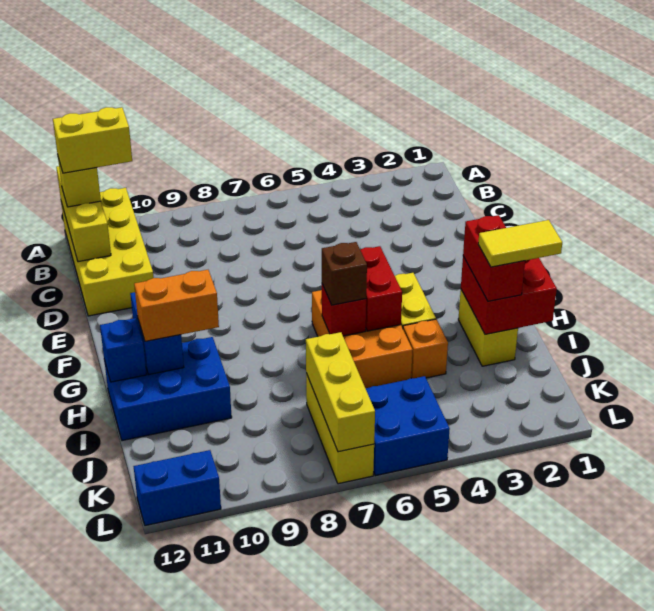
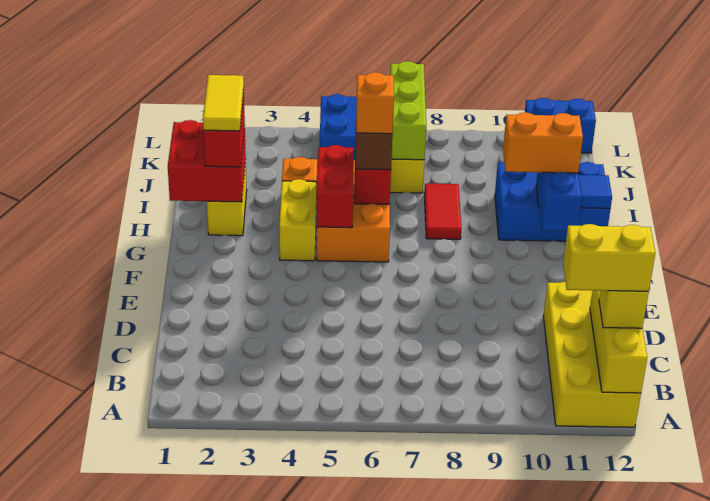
none -> orange brick H6 level 4
none -> red tile H8:I8 level 1
blue brick H12 level 2 -> blue tile H12 level 2
yellow tile I1:I2 level 4 -> yellow tile H2:I2 level 4
yellow brick J7:L7 level 2 -> lime brick J7:L7 level 2

